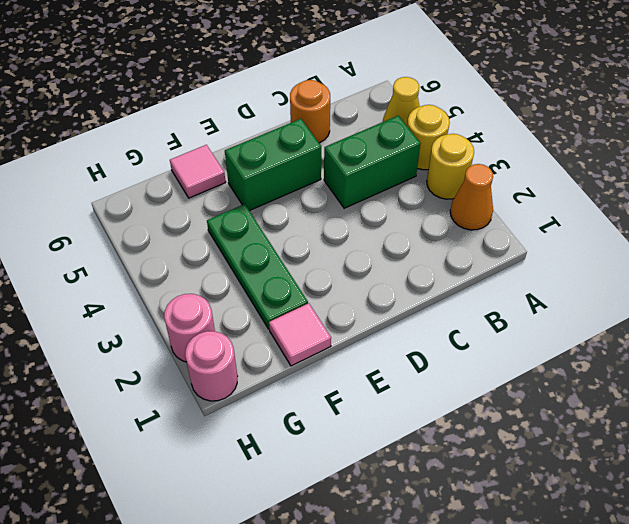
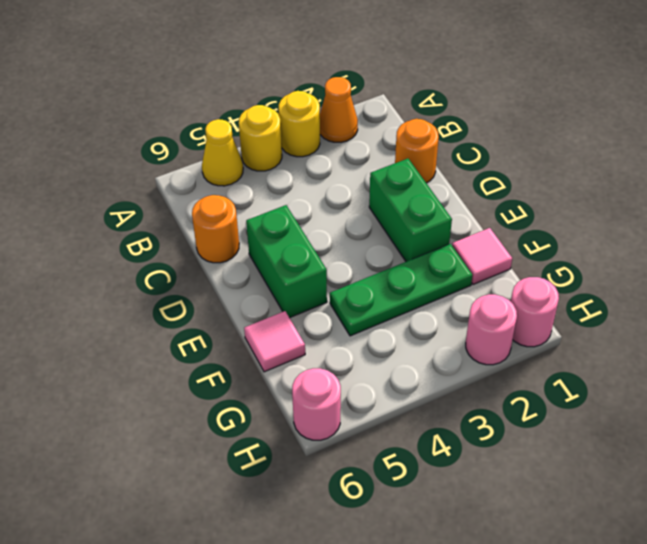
green brick B4:C4 level 1 -> green brick D2:E2 level 1
none -> orange round brick C1 level 1
none -> pink round brick H6 level 1

